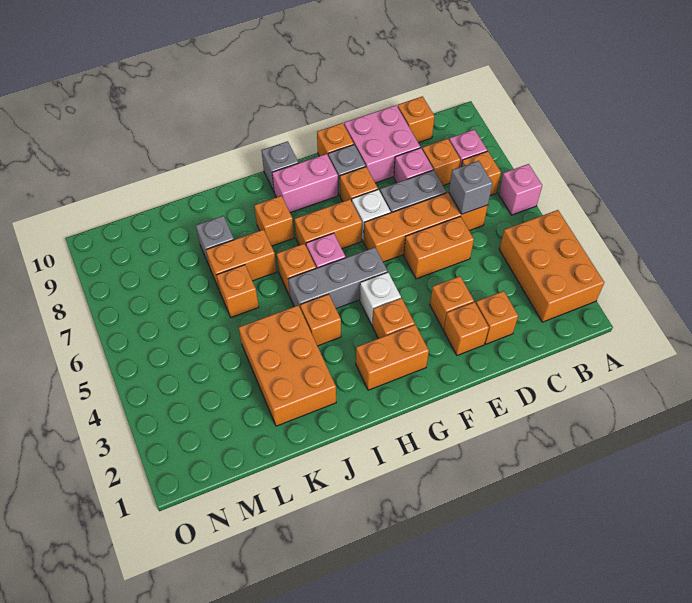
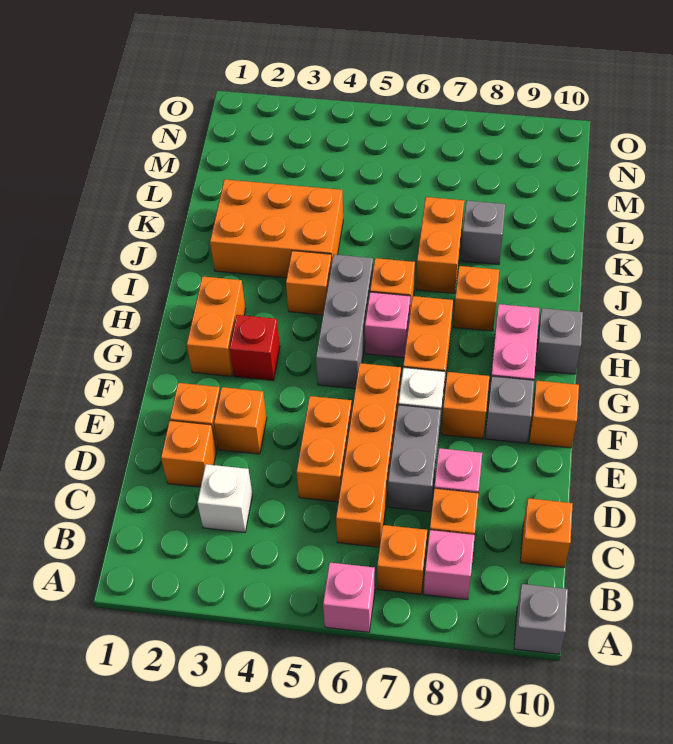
orange brick A2:B4 level 1 -> none
grey brick C6 level 2 -> grey brick A10 level 1
pink brick D9:E10 level 1 -> none
orange brick G3 level 1 -> red brick G3 level 1
white brick G4 level 1 -> white brick C3 level 1
orange brick K6 level 1 -> none

